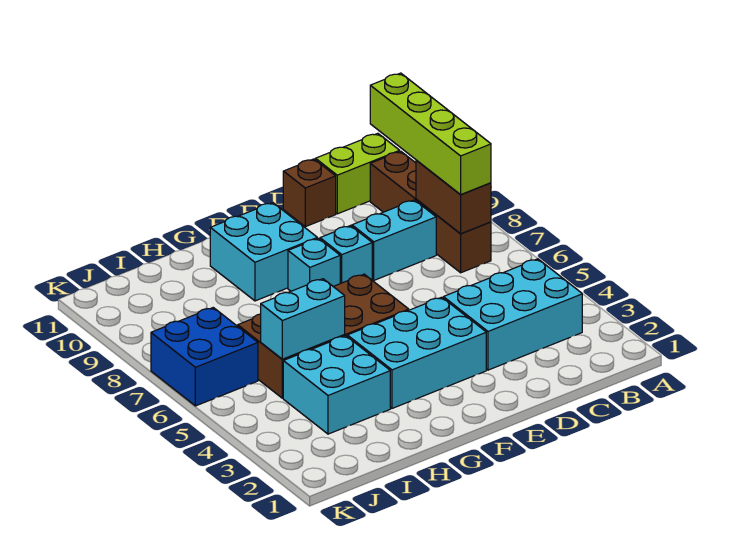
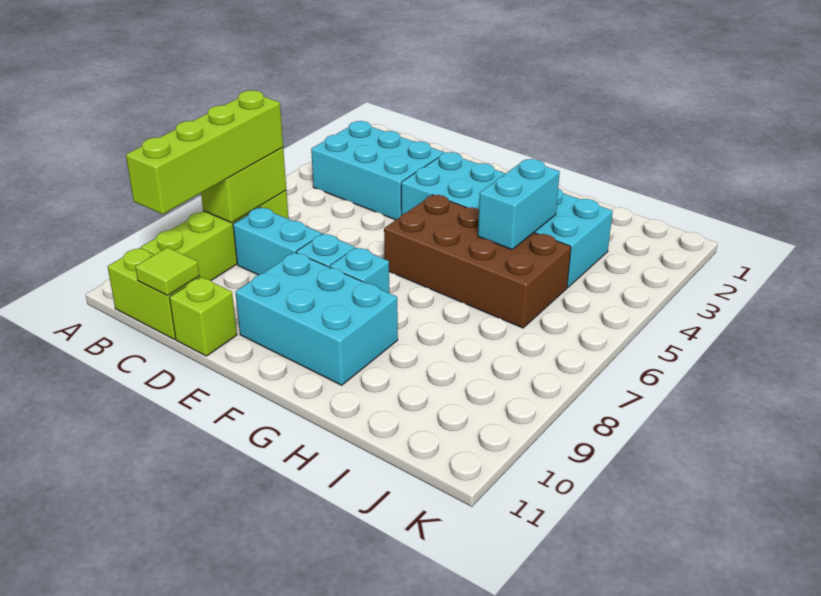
brown brick B7:B10 level 1 -> lime brick B7:B10 level 1
brown brick B7:B8 level 2 -> lime brick B7:B8 level 2
none -> lime tile C11 level 2
brown brick D11 level 1 -> lime brick D11 level 1
cyan brick F9:G10 level 1 -> cyan brick E9:G10 level 1
cyan brick H5:I5 level 2 -> cyan brick H4:H5 level 2
blue brick J6:K7 level 1 -> none

